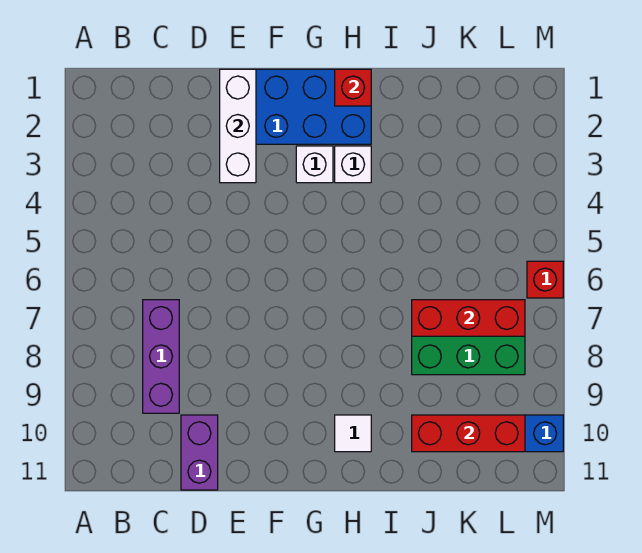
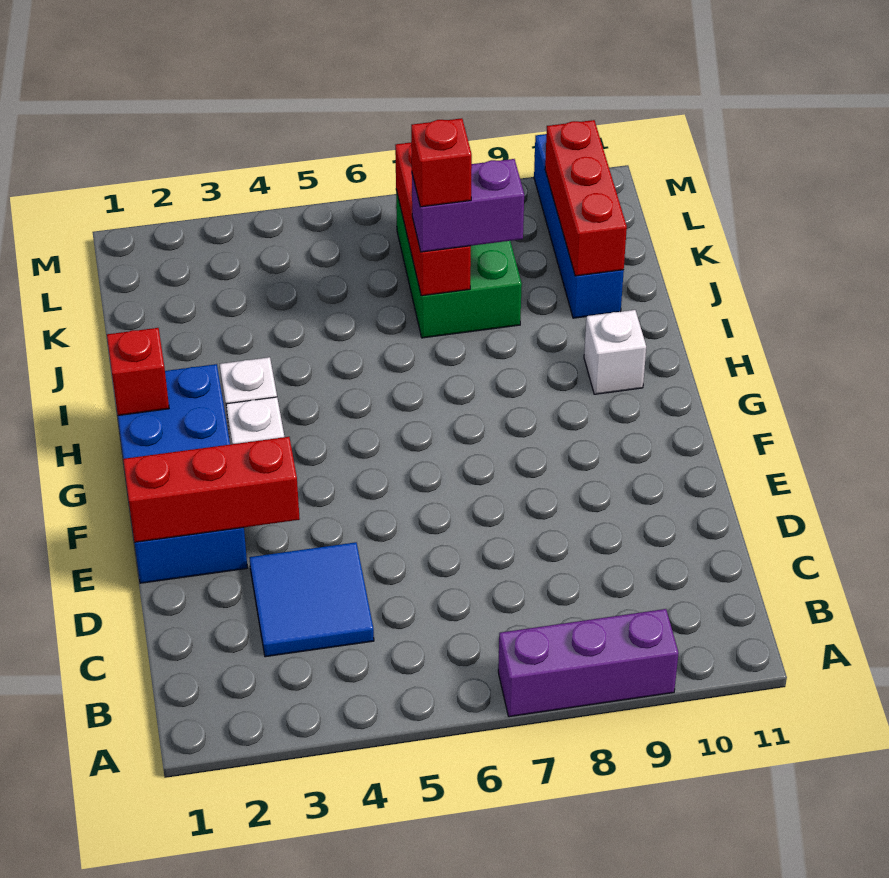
none -> blue tile C3:D4 level 1
purple brick C7:C9 level 1 -> purple brick A7:A9 level 1
purple brick D10:D11 level 1 -> purple brick J7:J8 level 3
white brick E1:E3 level 2 -> red brick E1:E3 level 2
white tile H10 level 1 -> white brick H10 level 1
red brick M6 level 1 -> red brick J7 level 4

